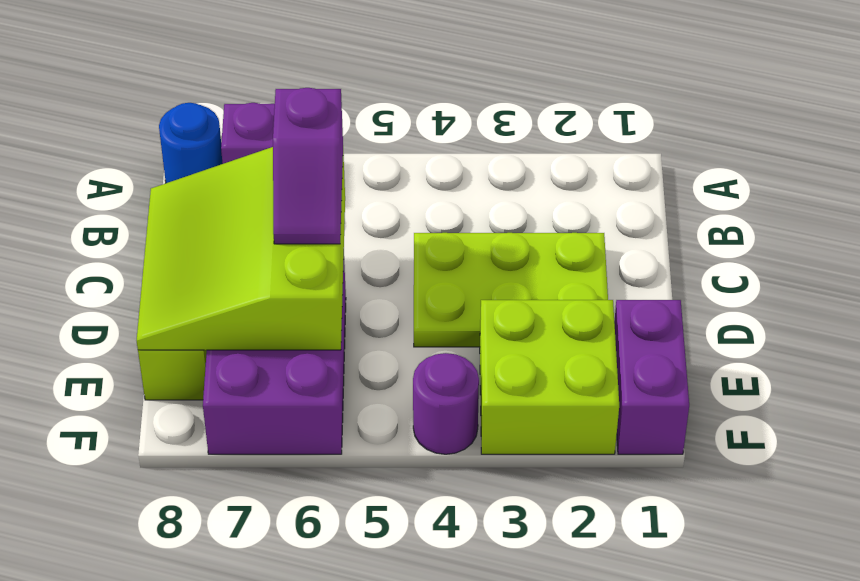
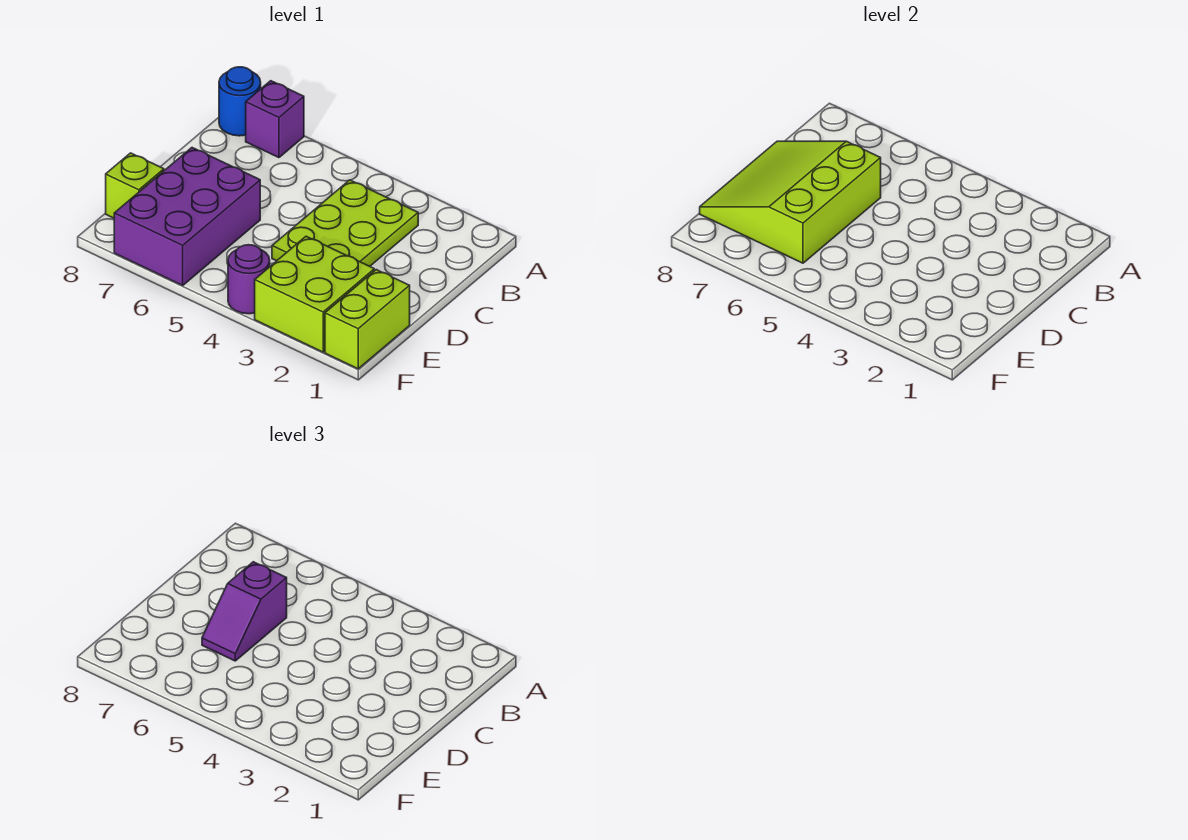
lime plate C2:D4 level 1 -> lime plate B3:D4 level 1
purple brick E1:F1 level 1 -> lime brick E1:F1 level 1

